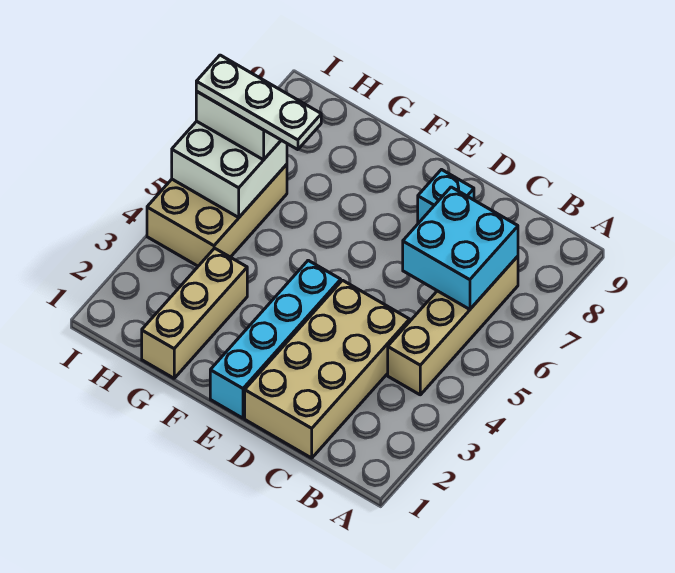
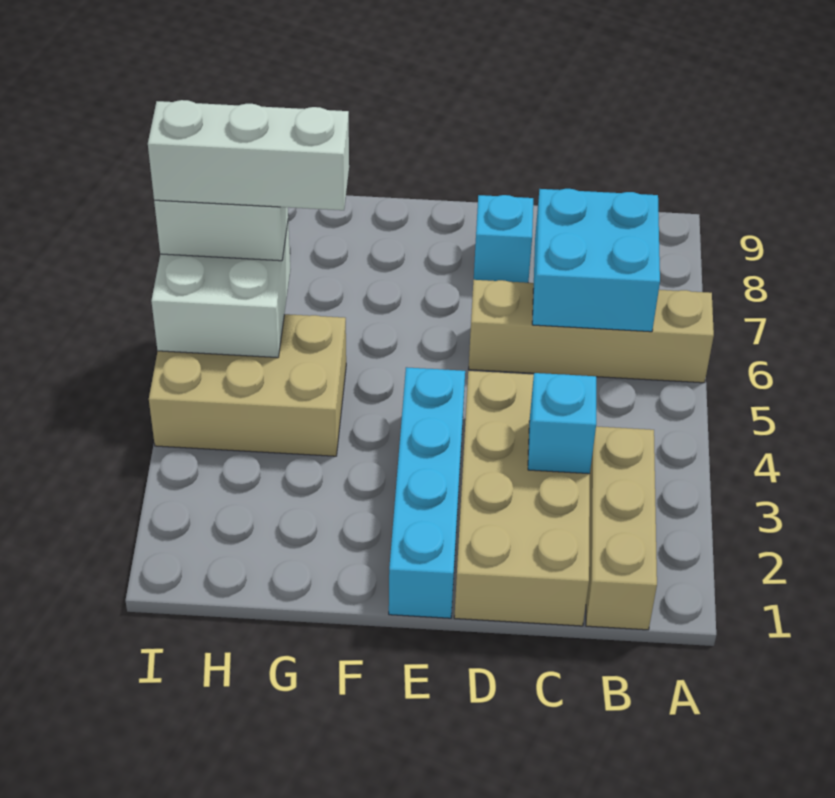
tan brick B4:B7 level 1 -> tan brick A6:D6 level 1
none -> cyan brick C3 level 2
tan brick G1:G3 level 1 -> tan brick B1:B3 level 1
white plate G6:I6 level 4 -> white brick G6:I6 level 4
tan brick H4:I6 level 1 -> tan brick G4:I5 level 1

